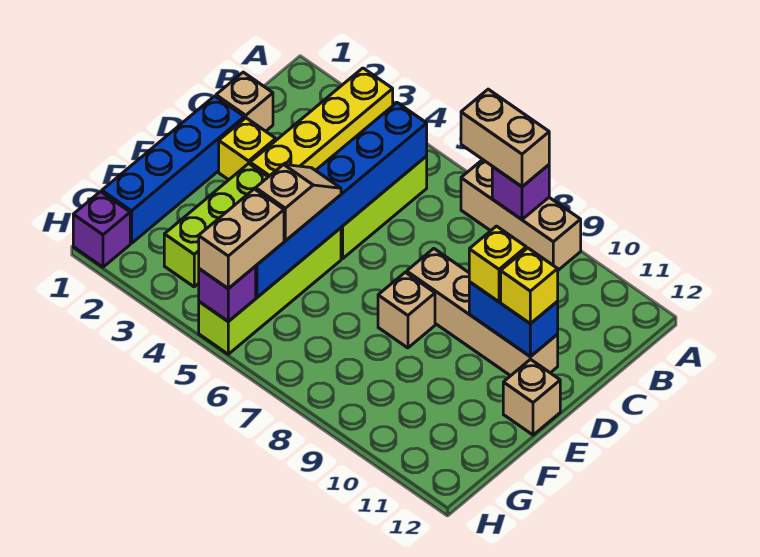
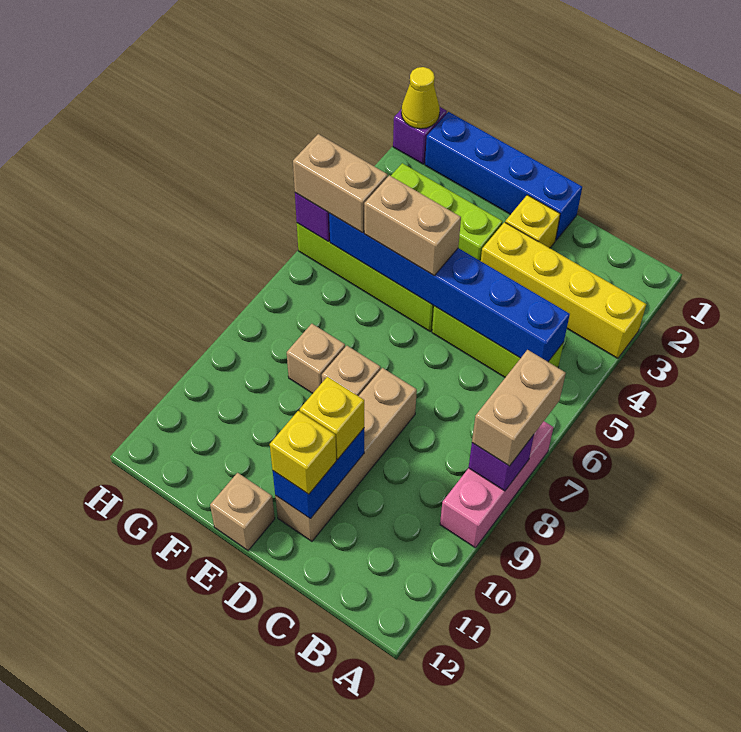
tan brick A7:A9 level 1 -> pink brick A7:A9 level 1
tan brick C1 level 1 -> tan brick F8 level 1
tan slope E5:F5 level 3 top F -> tan brick E5:F5 level 3
none -> yellow cone H1 level 2

